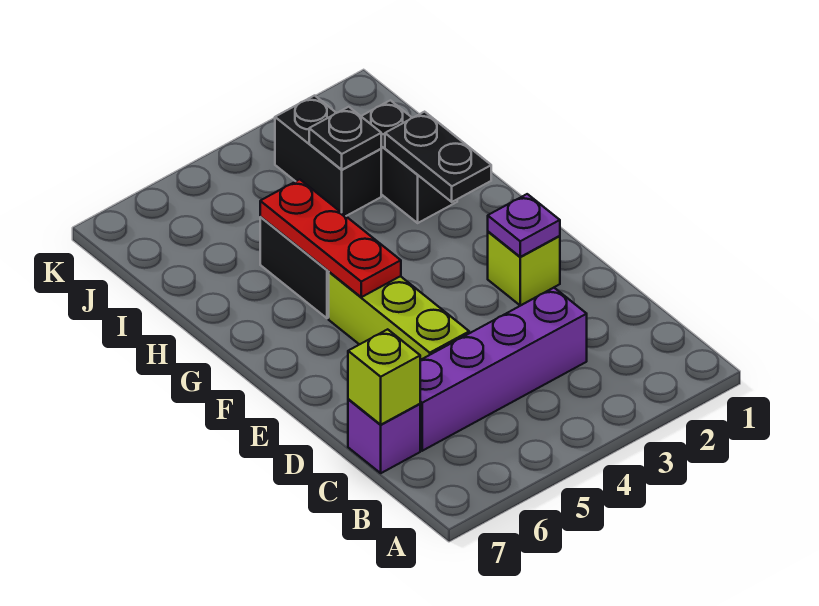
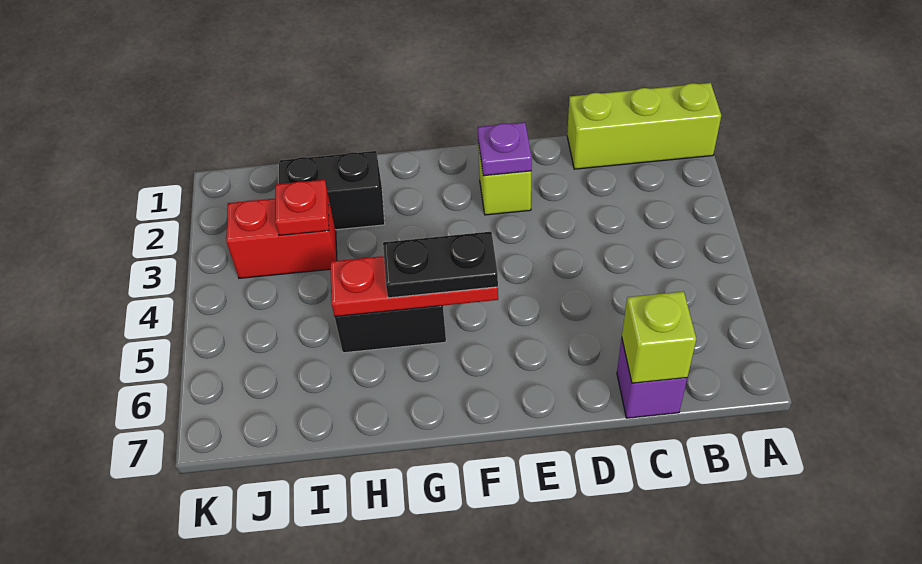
purple brick C3:C6 level 1 -> none
lime brick D5:F5 level 1 -> lime brick A1:C1 level 1
black plate G2:H2 level 2 -> black plate F5:G5 level 3
black brick I3:J3 level 1 -> red brick I3:J3 level 1
black plate I3 level 2 -> red plate I3 level 2

